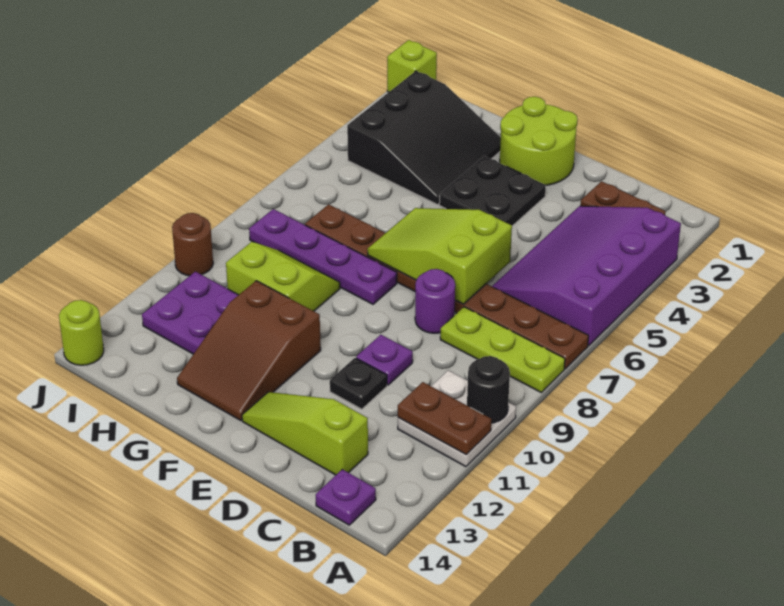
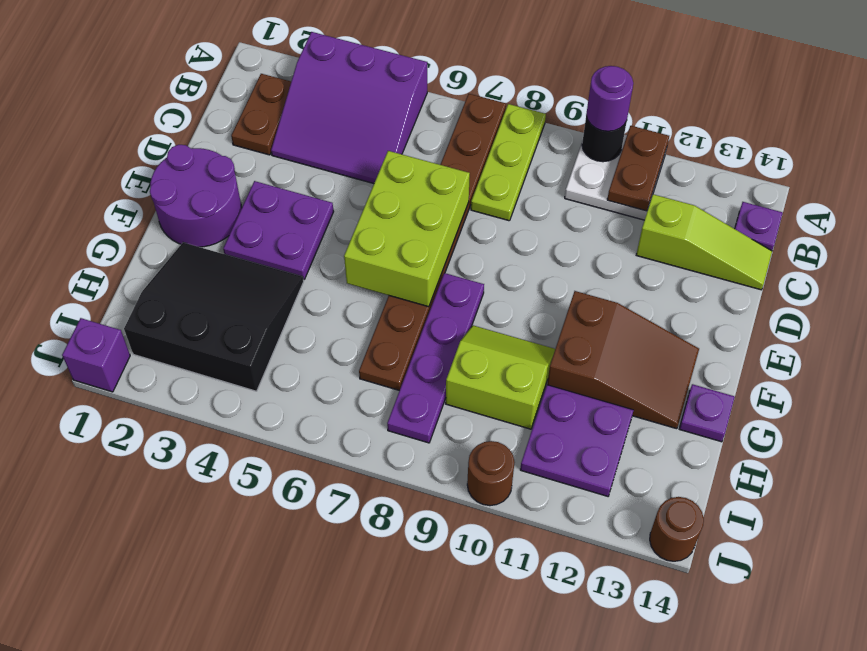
purple slope A3:C6 level 1 top A -> purple slope A3:C5 level 1 top A
lime slope C13:E13 level 1 top C -> lime slope C12:C14 level 1 top 12
lime slope D6:F7 level 2 top D -> lime brick D6:F7 level 2
purple round brick D8 level 1 -> purple round brick A10 level 3
purple plate D10 level 1 -> purple plate G14 level 1
black plate D11 level 1 -> none
lime round brick E1:F2 level 1 -> purple round brick E1:F2 level 1
black plate E3:F4 level 1 -> purple plate E3:F4 level 1
lime slope G9:H10 level 1 top 10 -> lime slope G9:H10 level 1 top H
lime brick J1 level 1 -> purple brick J1 level 1
lime round brick J14 level 1 -> brown round brick J14 level 1

